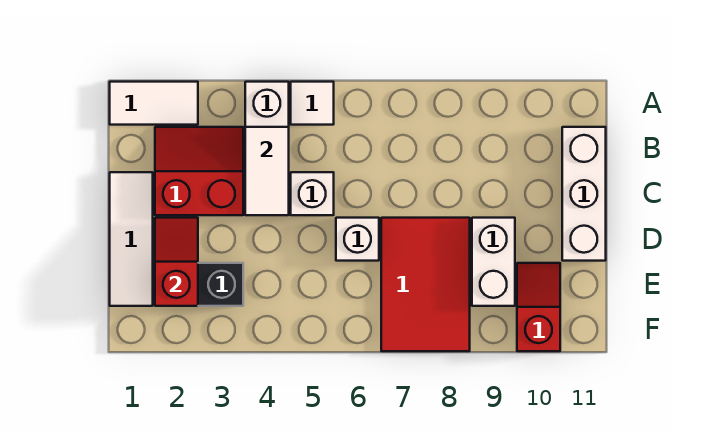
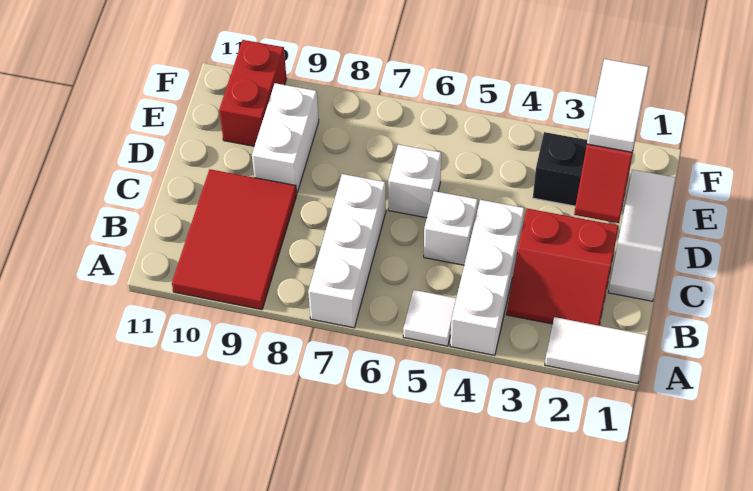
white tile B4:C4 level 2 -> white tile E2:F2 level 3
white brick B11:D11 level 1 -> white brick A7:C7 level 1
red tile D7:F8 level 1 -> red tile A9:C10 level 1
red slope E10:F10 level 1 top F -> red brick E10:F10 level 1

